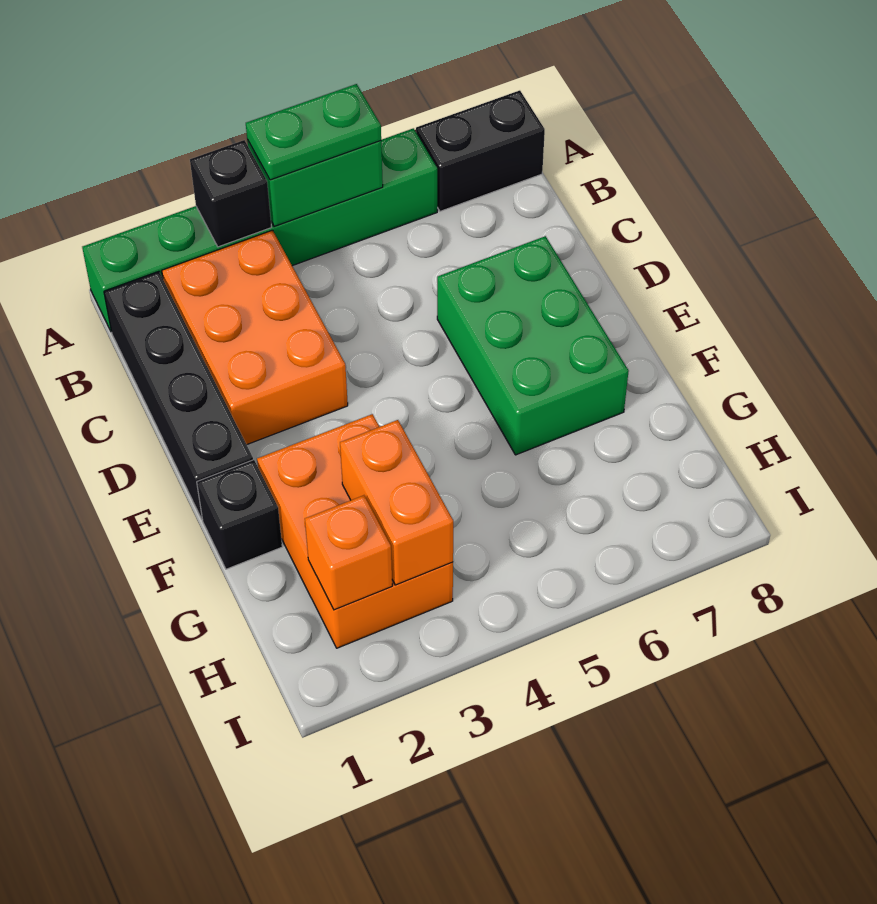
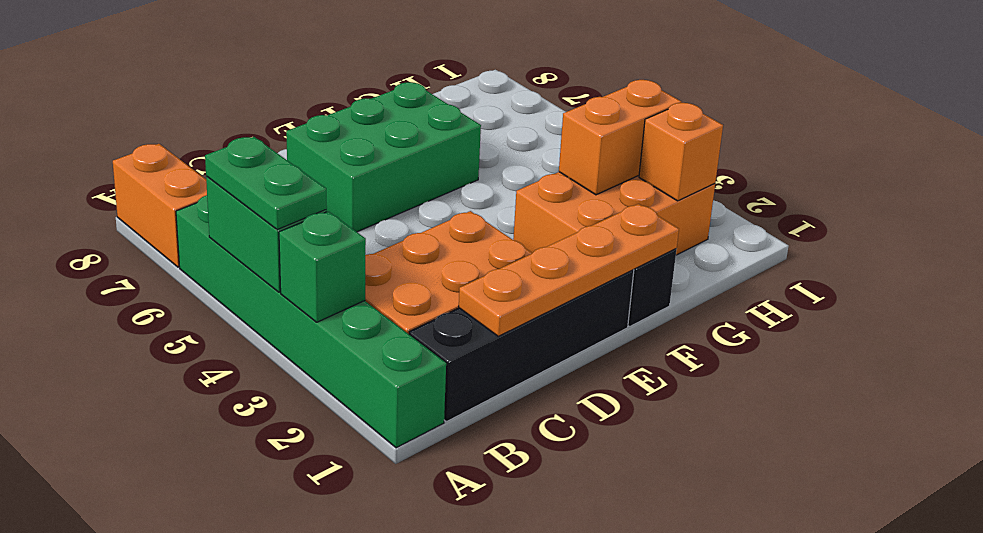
black brick A3 level 2 -> green brick A3 level 2
black brick A7:A8 level 1 -> orange brick A7:A8 level 1
none -> orange plate C1:F1 level 2

